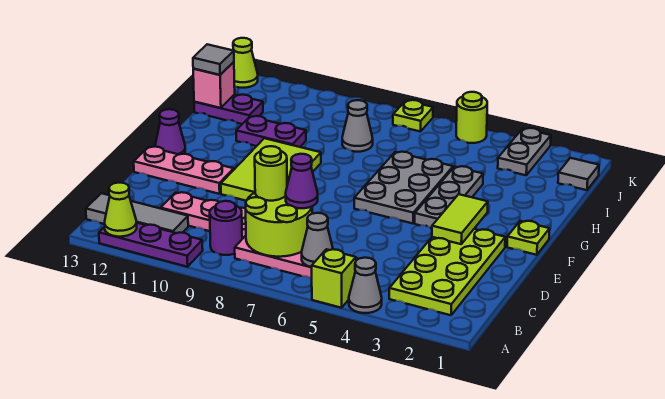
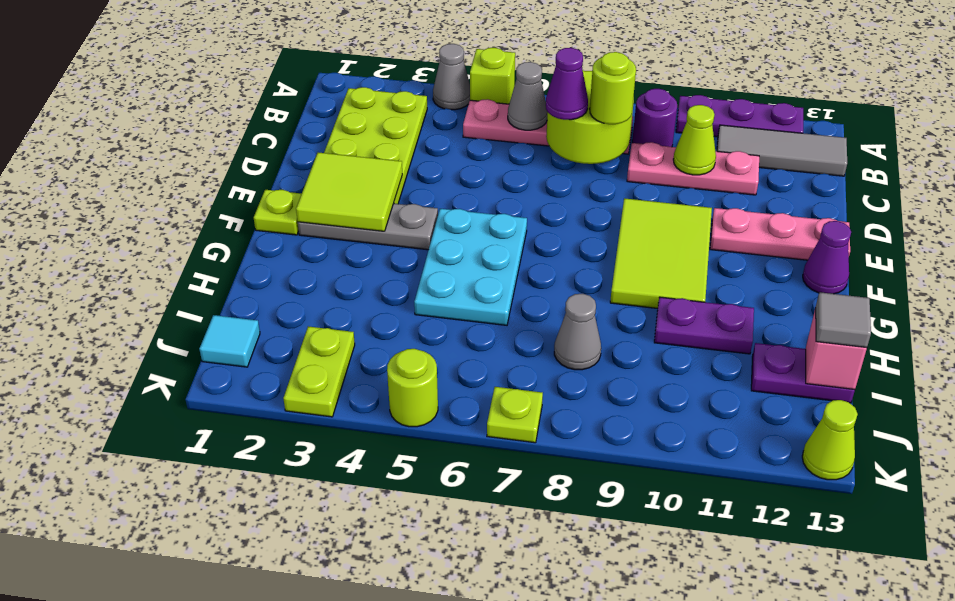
lime cone A12 level 2 -> lime cone C10 level 2
lime tile E3:F3 level 2 -> lime tile E2:F3 level 2
grey plate F4:H4 level 1 -> grey plate F2:F4 level 1
grey plate F5:H6 level 1 -> cyan plate F5:H6 level 1
grey tile J1 level 1 -> cyan tile J1 level 1
grey plate J3:K3 level 1 -> lime plate J3:K3 level 1

